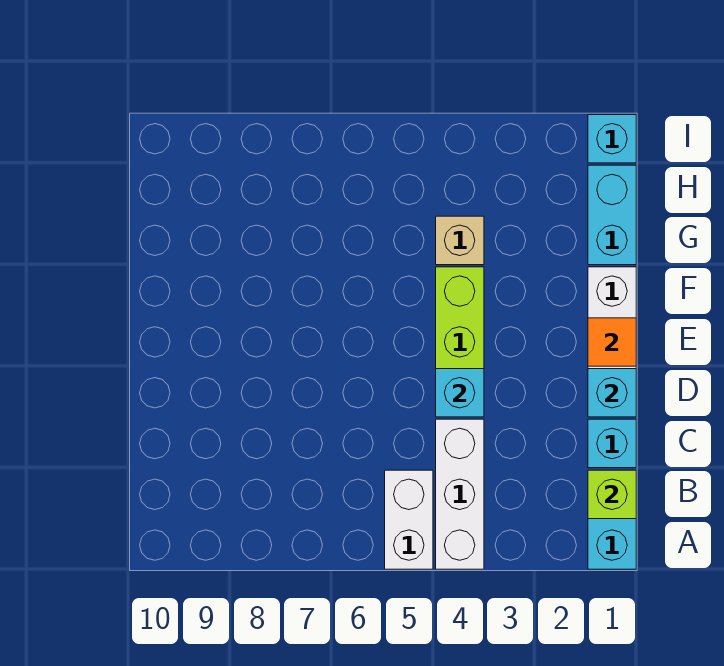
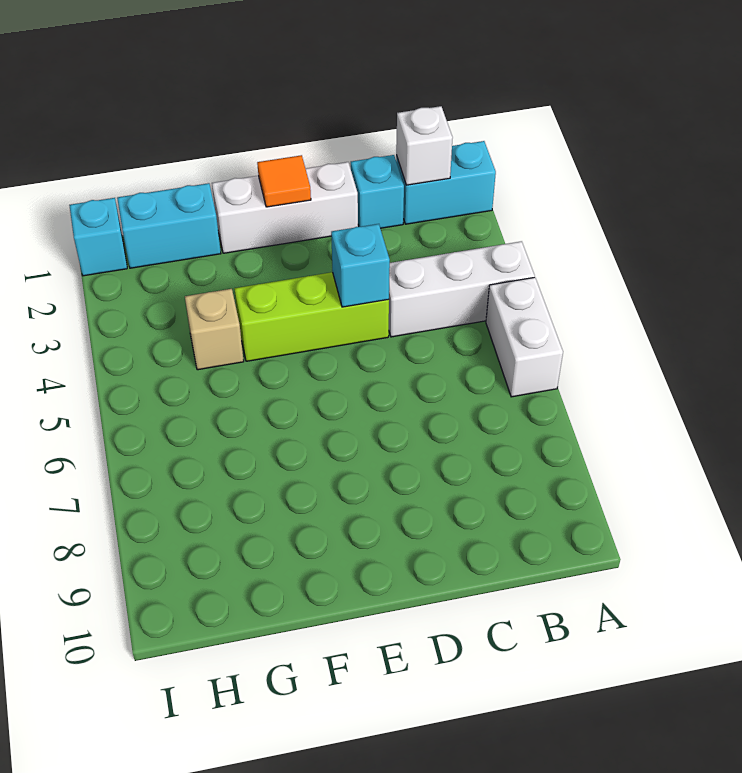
white brick A5:B5 level 1 -> white brick A5:A6 level 1
lime brick B1 level 2 -> white brick B1 level 2
cyan brick D1 level 2 -> none

